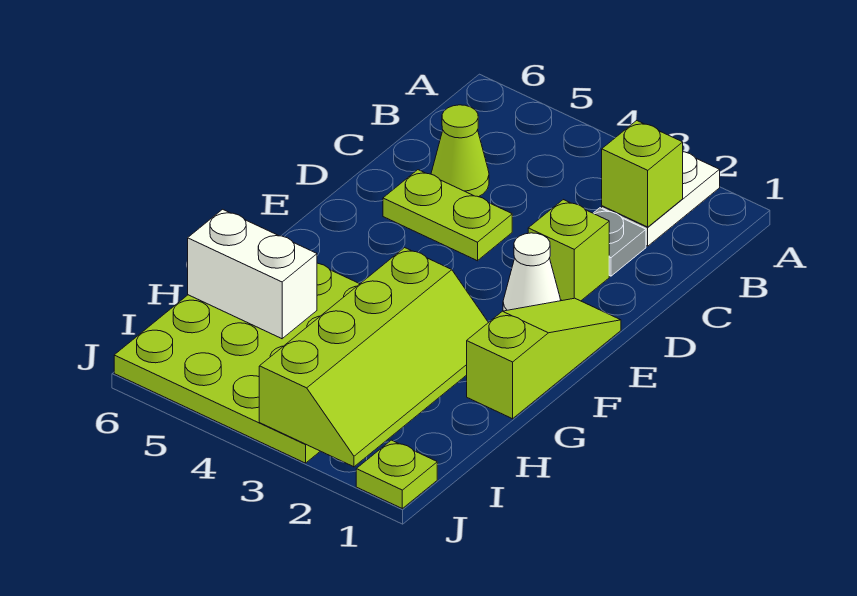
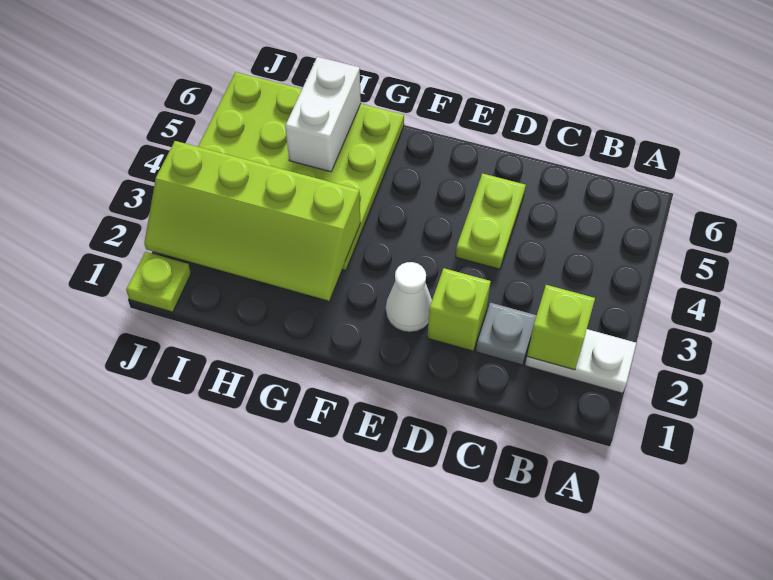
lime cone C5 level 1 -> none
lime slope E1:G1 level 1 top G -> none

